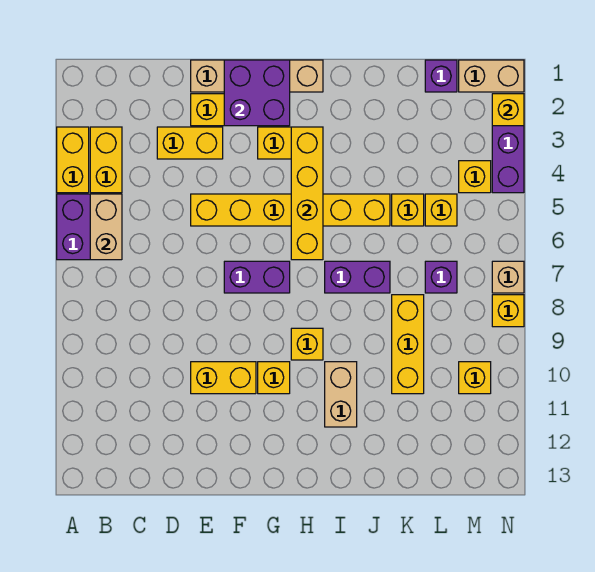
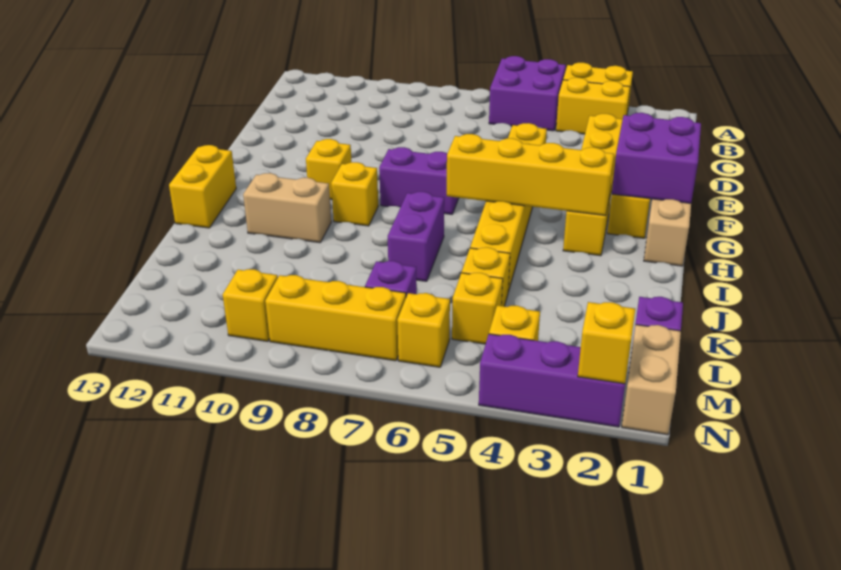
tan brick B5:B6 level 2 -> none
yellow brick E10:F10 level 1 -> yellow brick H13:I13 level 1
purple brick F7:G7 level 1 -> purple brick G7:G8 level 1
yellow brick K8:K10 level 1 -> yellow brick M7:M9 level 1
tan brick N7 level 1 -> none
yellow brick N8 level 1 -> yellow brick M6 level 1

